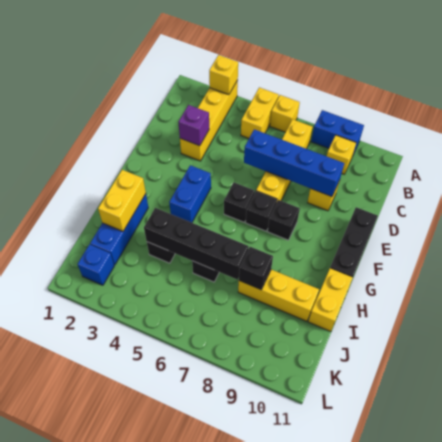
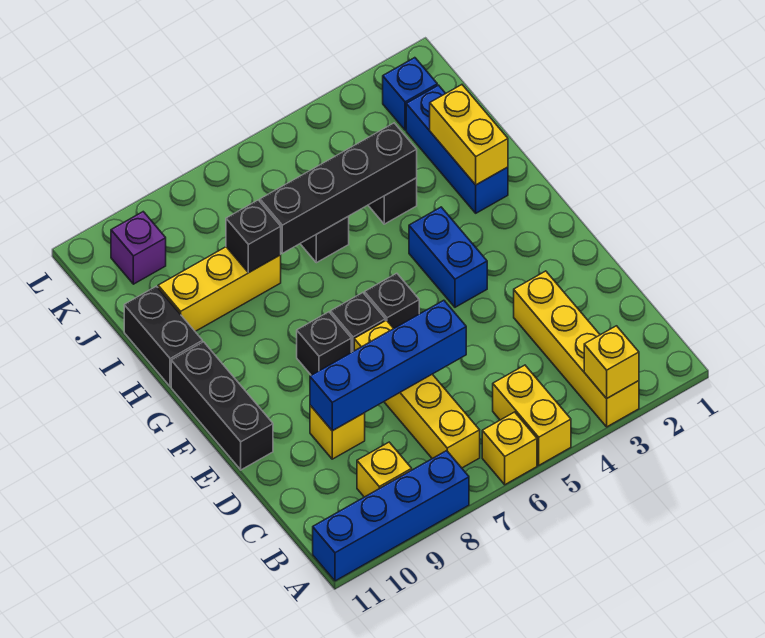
blue brick A8:A9 level 1 -> blue brick A8:A11 level 1
purple brick D3 level 2 -> purple brick K10 level 1
yellow brick H11:I11 level 1 -> black brick H11:I11 level 1

